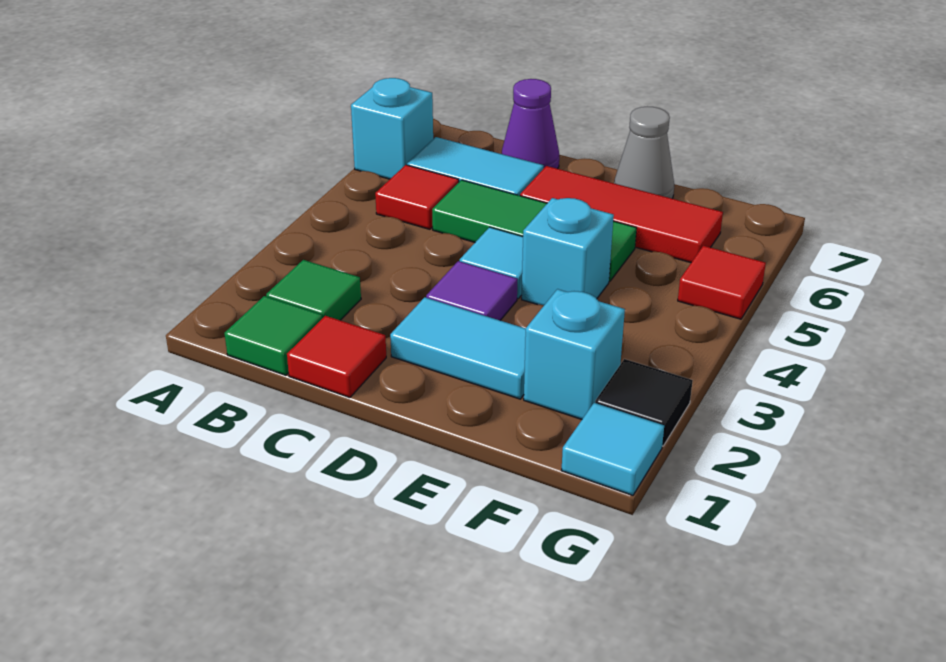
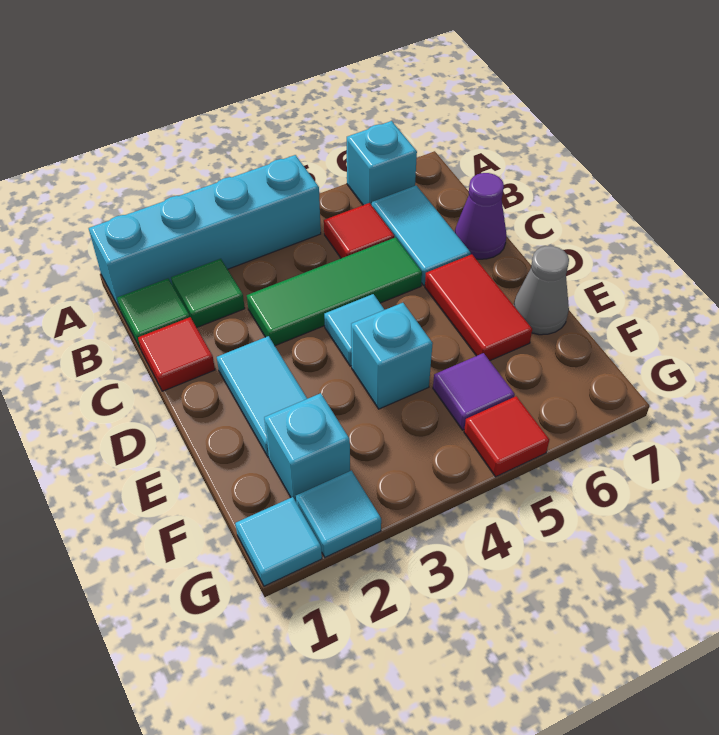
none -> cyan brick A1:A4 level 1
green tile C5:E5 level 1 -> green tile C3:C5 level 1
purple tile D3 level 1 -> purple tile F5 level 1
red tile D6:F6 level 1 -> red tile D6:E6 level 1
black tile G2 level 1 -> cyan tile G2 level 1

